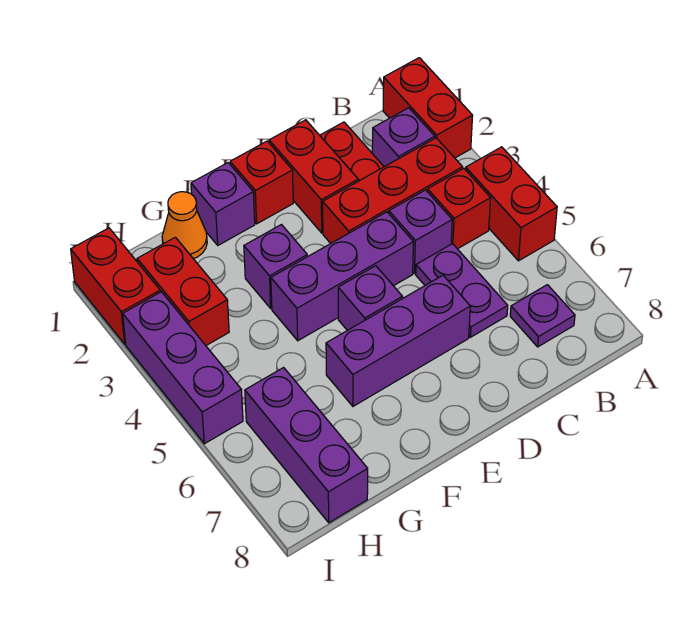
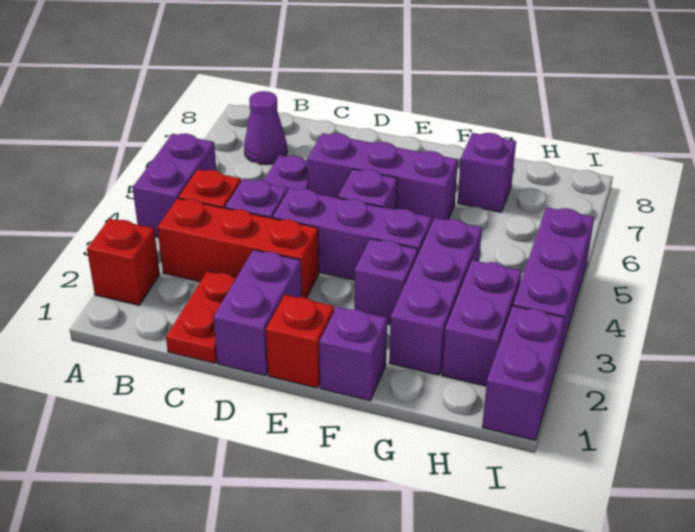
red brick A1:A2 level 1 -> red brick A2 level 1
red brick A4:A5 level 1 -> purple brick A4:A5 level 1
purple brick B2 level 1 -> purple brick G7 level 1
purple plate B7 level 1 -> purple cone B7 level 1
red brick D1:D2 level 1 -> purple brick D1:D2 level 1
orange cone G1 level 1 -> none
red brick H2:H3 level 1 -> purple brick H2:H3 level 1
purple brick H6:H8 level 1 -> purple brick G2:G4 level 1
red brick I1:I2 level 1 -> purple brick I1:I2 level 1

